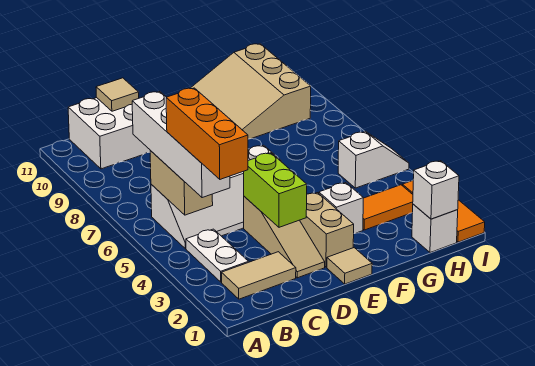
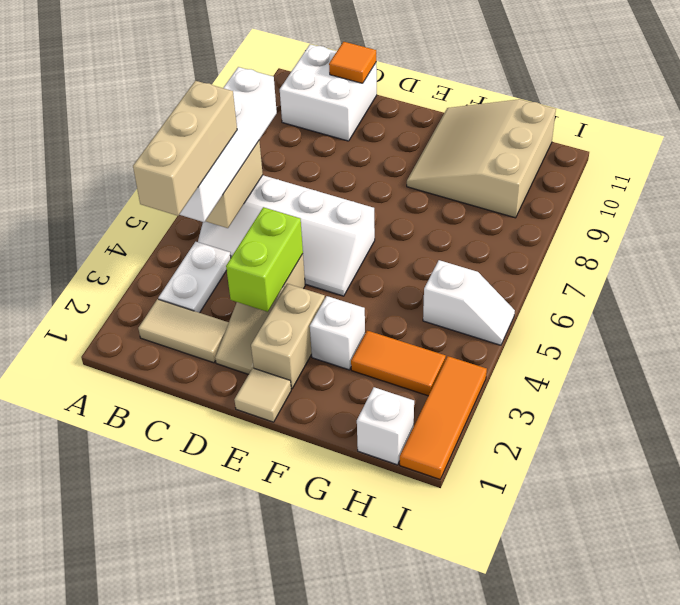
orange brick B3:B5 level 4 -> tan brick B3:B5 level 4
tan tile C11 level 2 -> orange tile C11 level 2
white brick H1 level 2 -> none

